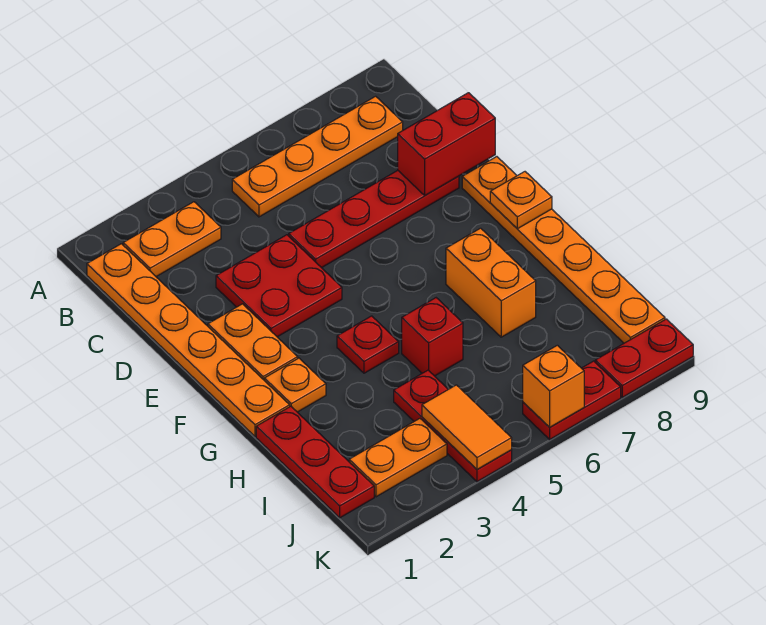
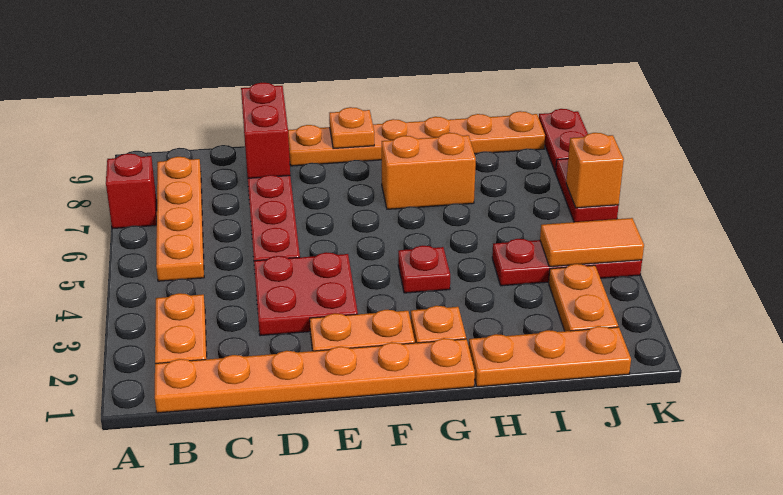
red plate H1:J1 level 1 -> orange plate H1:J1 level 1
red brick H5 level 1 -> red brick A7 level 1

